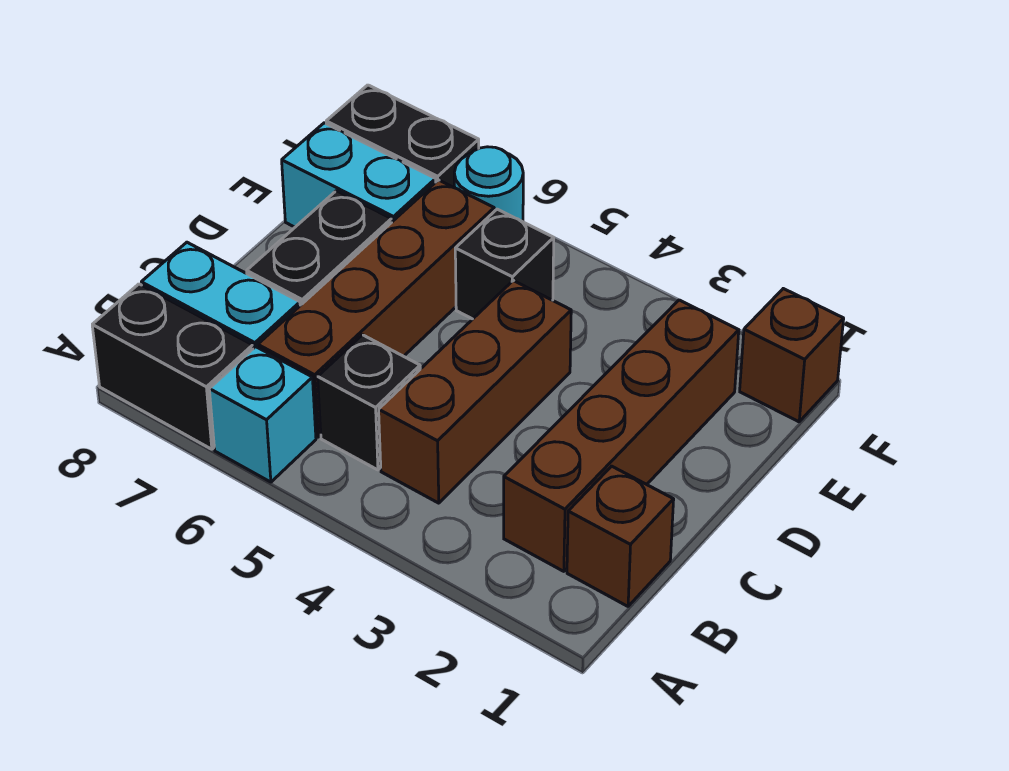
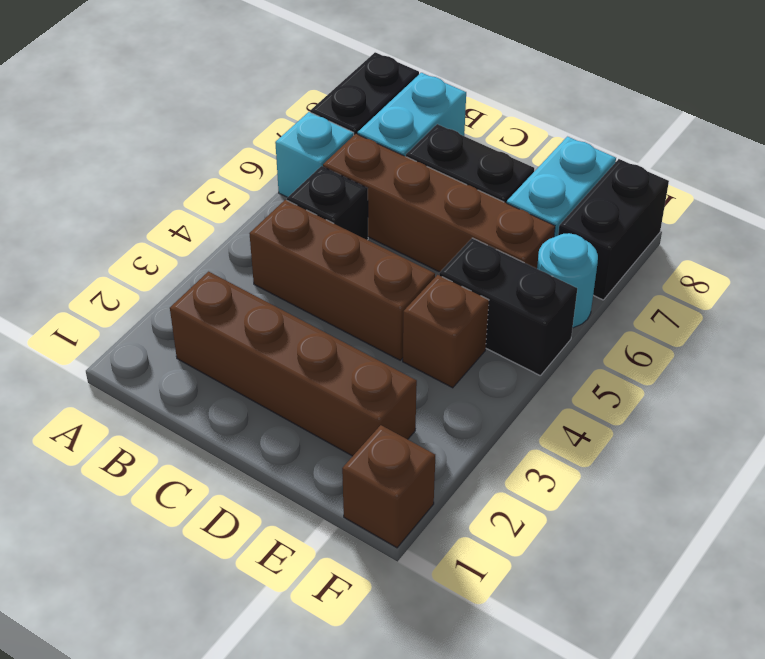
brown brick B1 level 1 -> brown brick E4 level 1
black brick E5 level 1 -> black brick E5:F5 level 1

